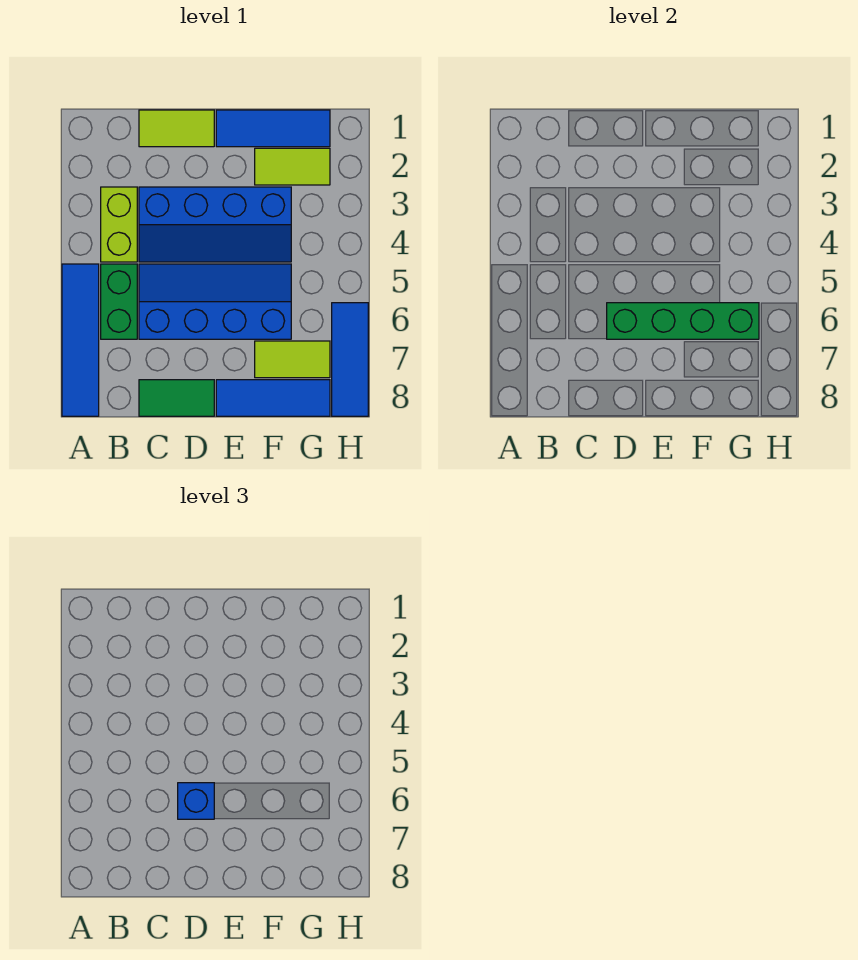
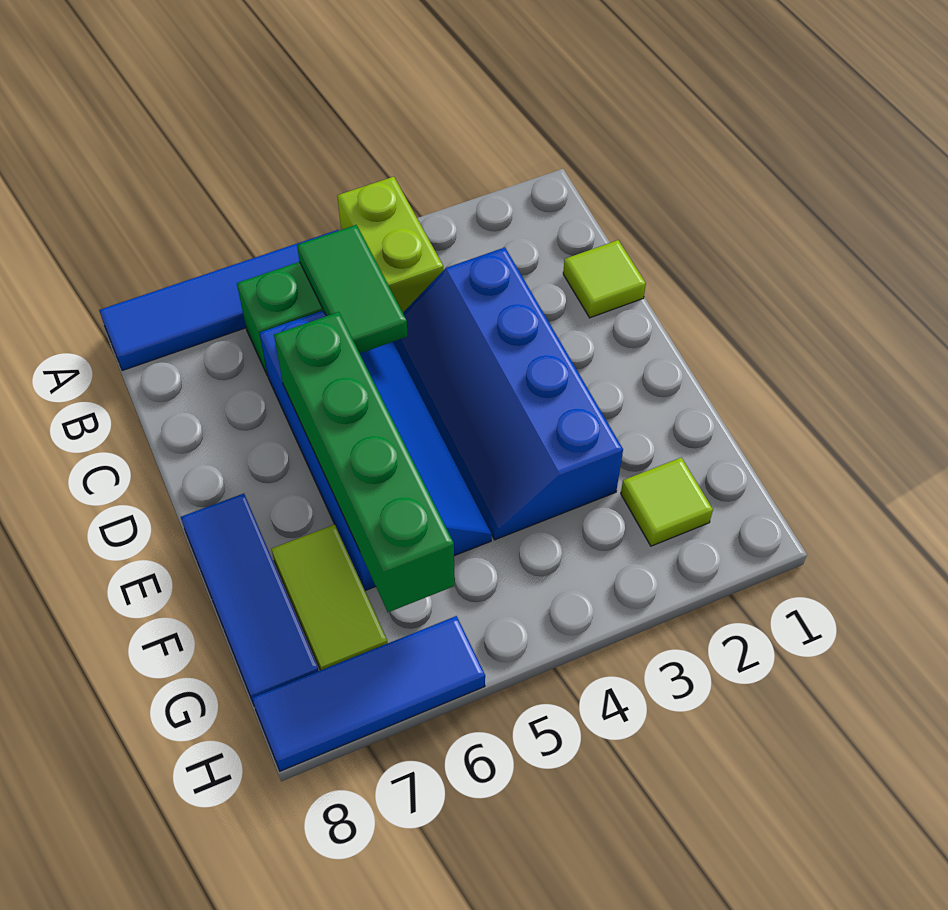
lime brick B3:B4 level 1 -> lime brick A4:B4 level 1
lime tile C1:D1 level 1 -> lime tile C1 level 1
green tile C8:D8 level 1 -> green tile B5:C5 level 2
blue brick D6 level 3 -> none
blue tile E1:G1 level 1 -> none
lime tile F2:G2 level 1 -> lime tile G2 level 1

